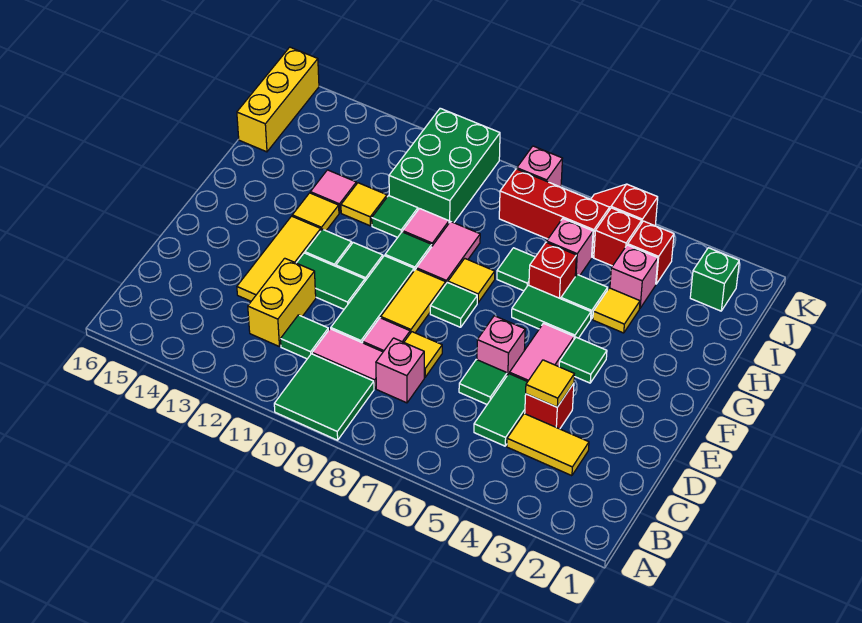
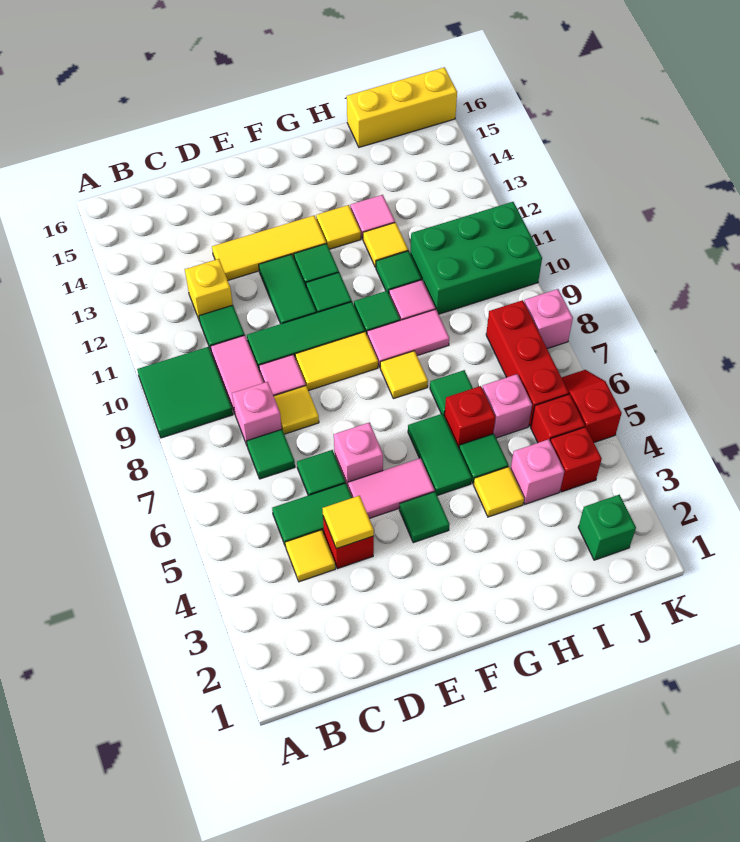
yellow tile C3:C4 level 1 -> yellow tile C4 level 1
yellow brick C12:D12 level 1 -> yellow brick C12 level 1
green tile F8 level 1 -> green tile C7 level 1

